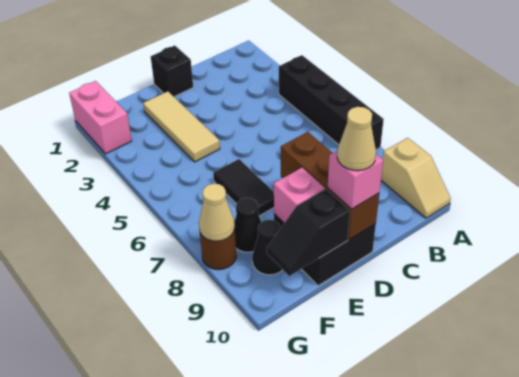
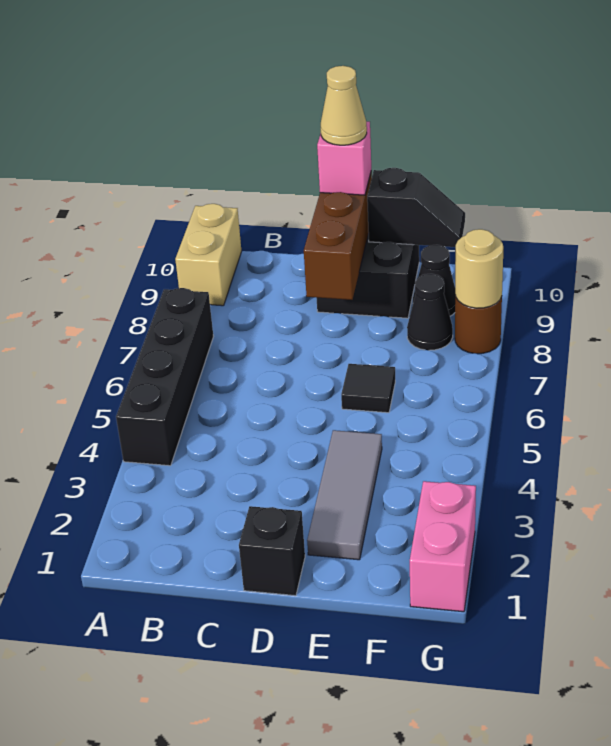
tan slope A9:A10 level 1 top 9 -> tan brick A9:A10 level 1
tan tile E2:E4 level 1 -> grey tile E2:E4 level 1
black tile E6:E7 level 1 -> black tile E6 level 1
pink brick E9 level 2 -> none
tan cone G8 level 2 -> tan round brick G8 level 2

